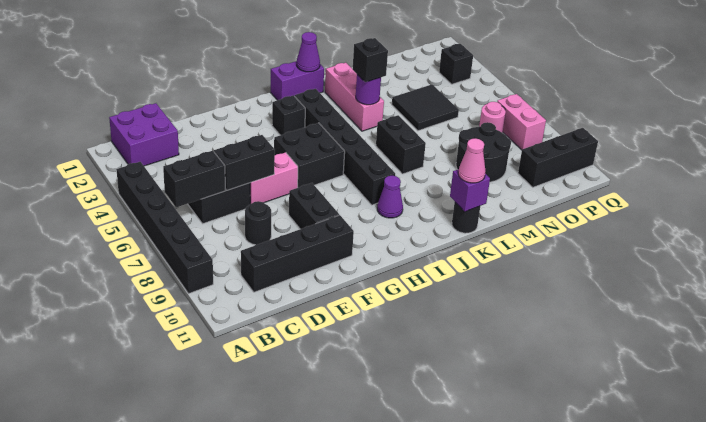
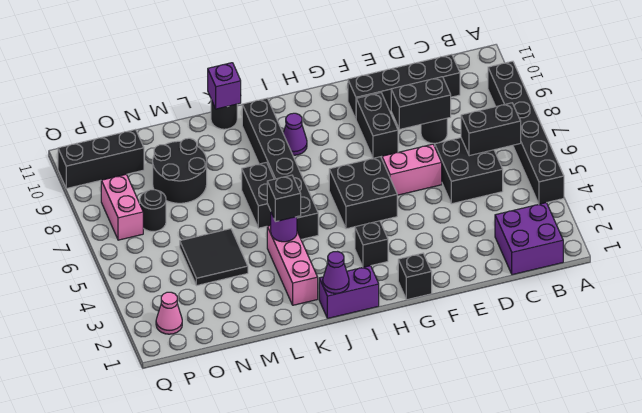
black brick D6:E6 level 2 -> black brick D8:E8 level 2
black brick I3:I8 level 1 -> black brick J5:J10 level 1
pink cone K11 level 3 -> pink cone P2 level 1
pink round brick O7 level 1 -> black round brick O7 level 1
black brick P3 level 1 -> black brick G1 level 1

